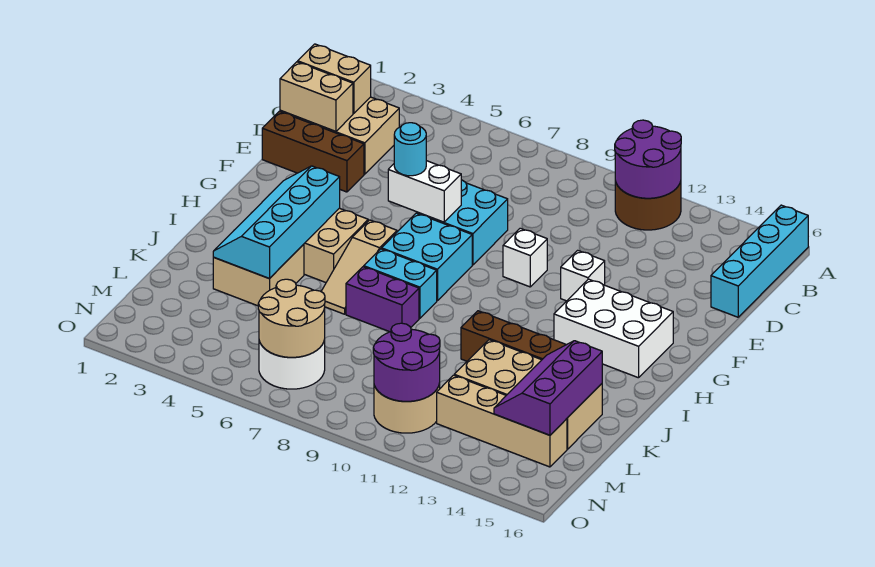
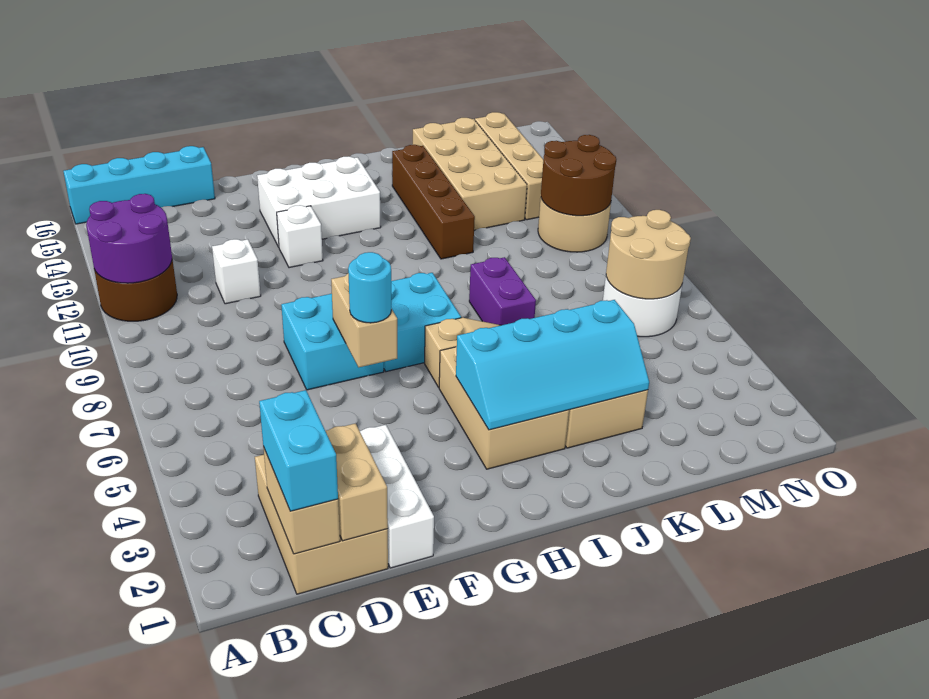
brown brick E1:E3 level 1 -> white brick E1:E3 level 1
white brick F6:F7 level 2 -> tan brick F6:F7 level 2
white brick F10 level 1 -> white brick D11 level 1
white brick G13:H15 level 1 -> white brick F13:H14 level 1
cyan brick I7:I8 level 1 -> cyan brick C1:C2 level 3
purple slope K14:M15 level 2 top 15 -> none
purple round brick M10:N11 level 2 -> brown round brick M10:N11 level 2

